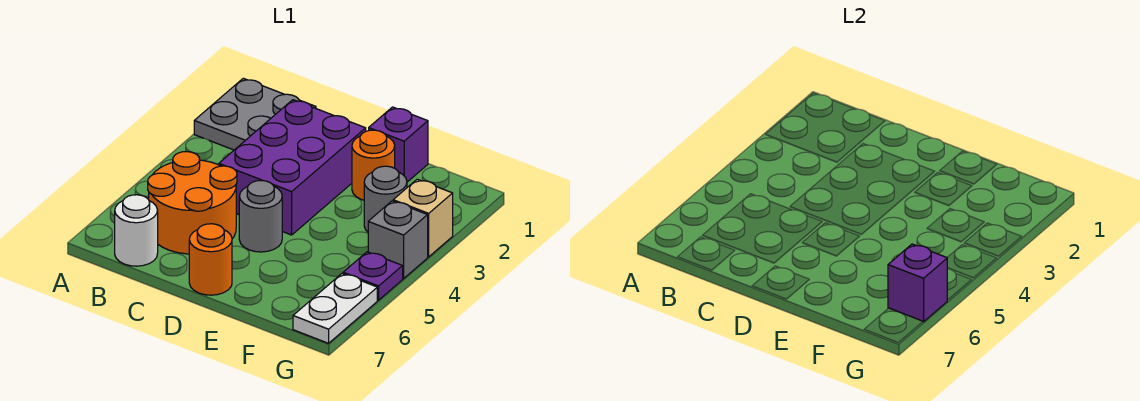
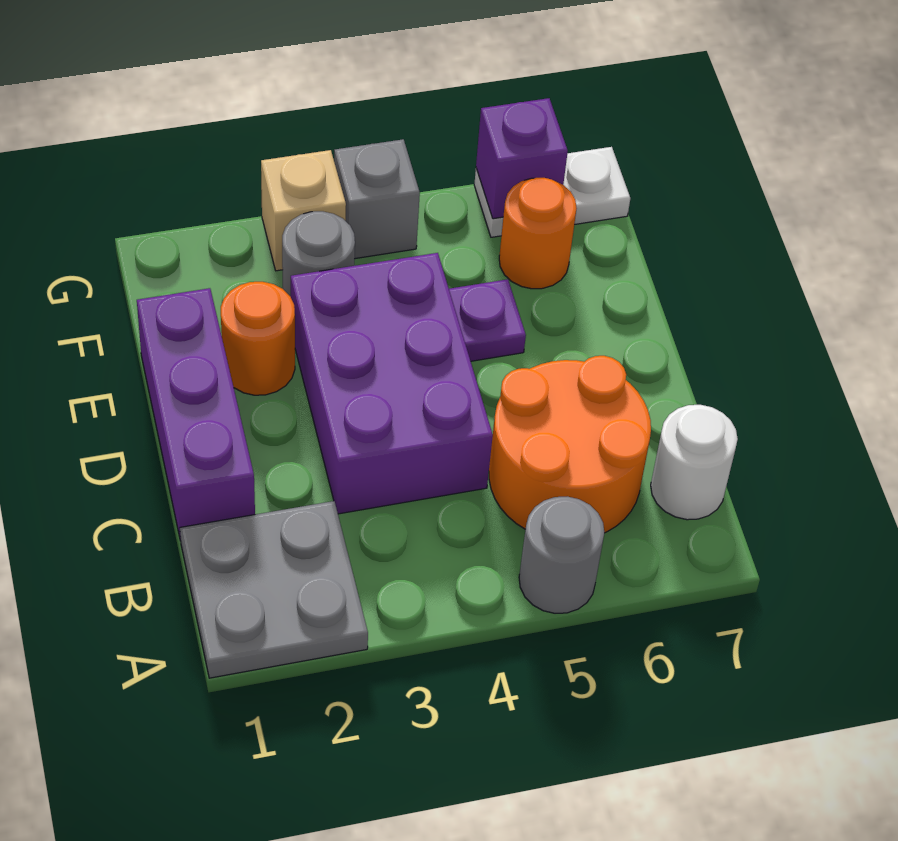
purple brick C2:D4 level 1 -> purple brick C3:E4 level 1
grey round brick D5 level 1 -> grey round brick A5 level 1
orange round brick D7 level 1 -> orange round brick F6 level 1
purple brick E1 level 1 -> purple brick C1:E1 level 1
purple plate G5 level 1 -> purple plate E5 level 1

